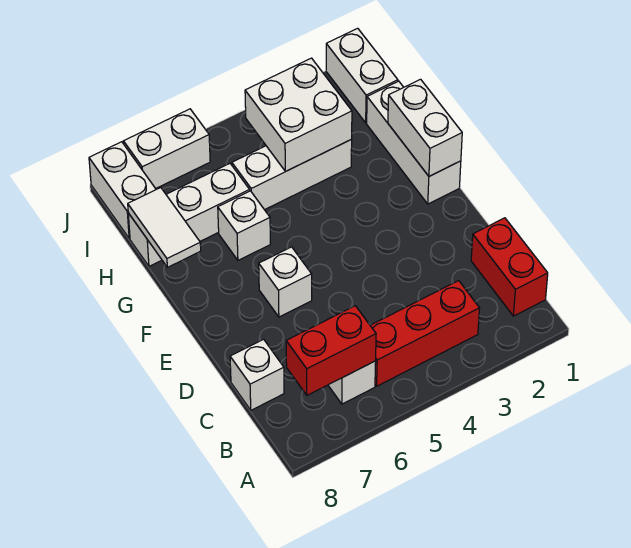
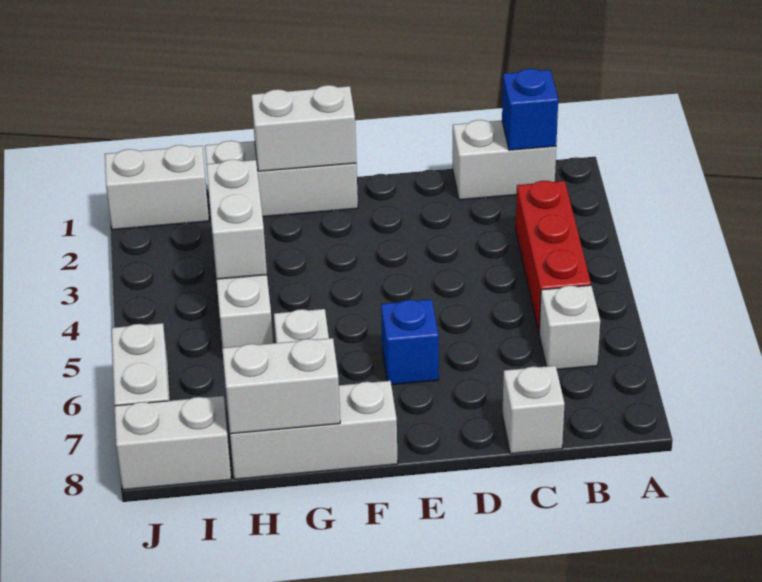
red brick B1:C1 level 1 -> white brick B1:C1 level 1
none -> blue brick B1 level 2
red brick B6:B7 level 2 -> none
white brick E6 level 1 -> blue brick E6 level 1
white tile G8:H8 level 2 -> white brick G8:H8 level 2
white brick H3:I4 level 2 -> white brick H3:H4 level 2
white brick H6:H8 level 1 -> white brick F8:H8 level 1

